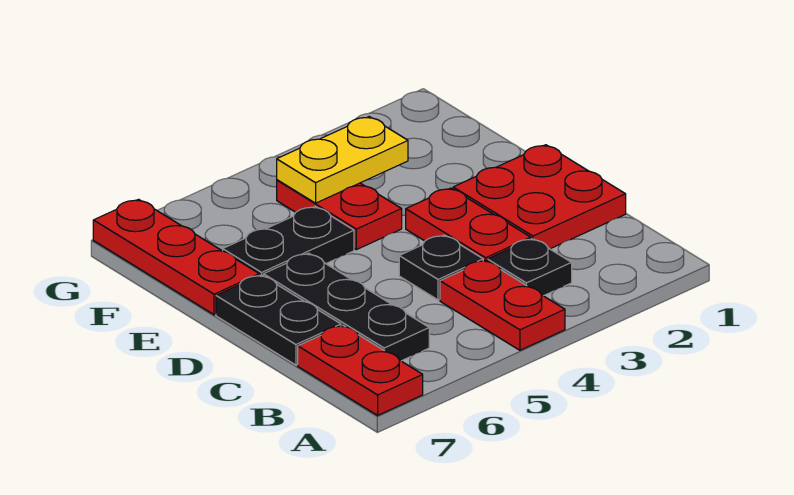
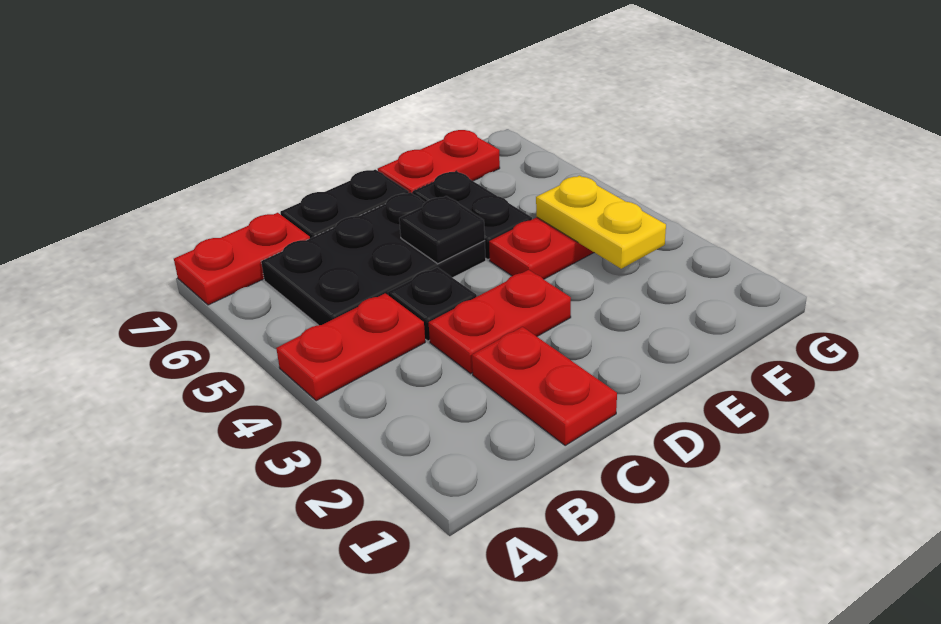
black plate B3 level 1 -> black plate D5 level 2
black plate B6:D6 level 1 -> black plate B5:D6 level 1
red plate C1:D2 level 1 -> red plate C1:C2 level 1
red plate E7:G7 level 1 -> red plate E7:F7 level 1

